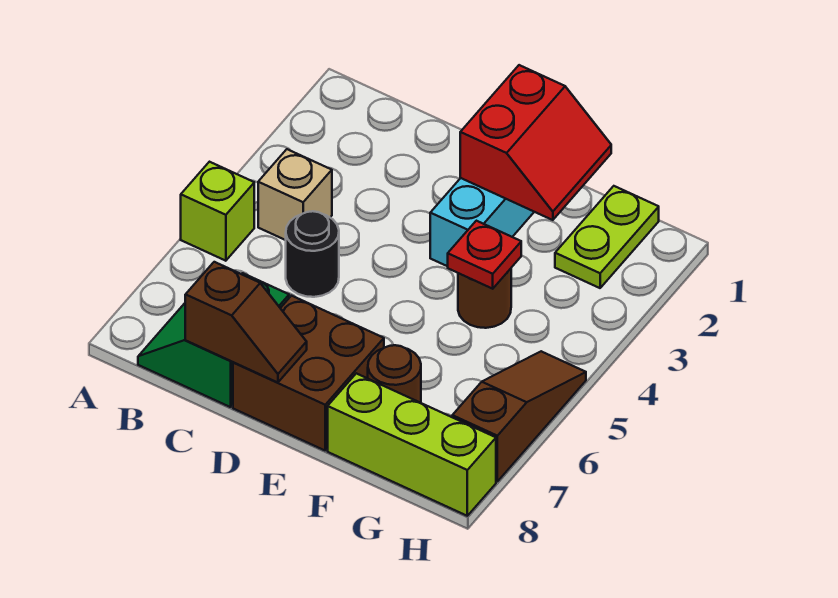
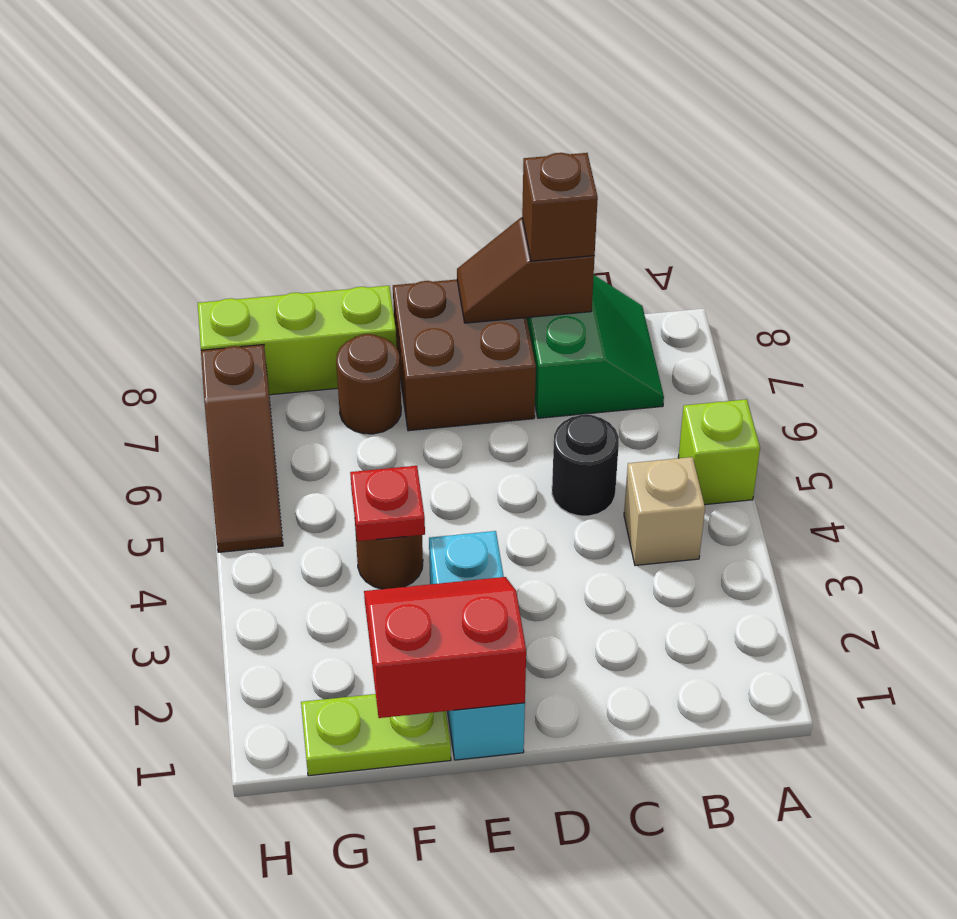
none -> brown brick C8 level 3
red slope E1:F2 level 2 top E -> red slope E1:F2 level 2 top 1
lime plate G1:G2 level 1 -> lime plate F1:G1 level 1

